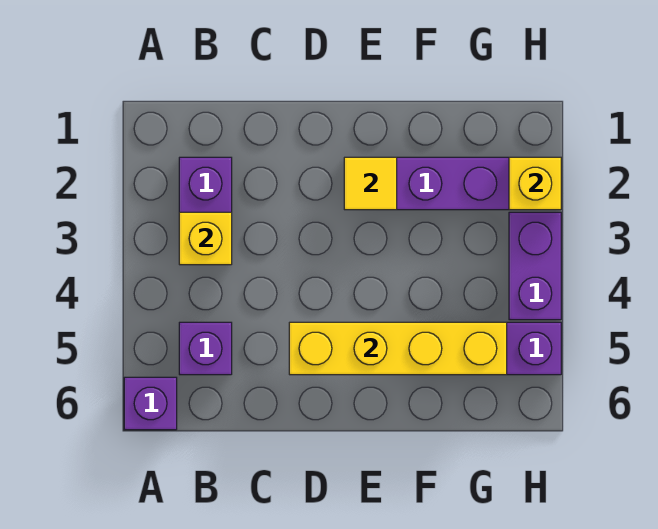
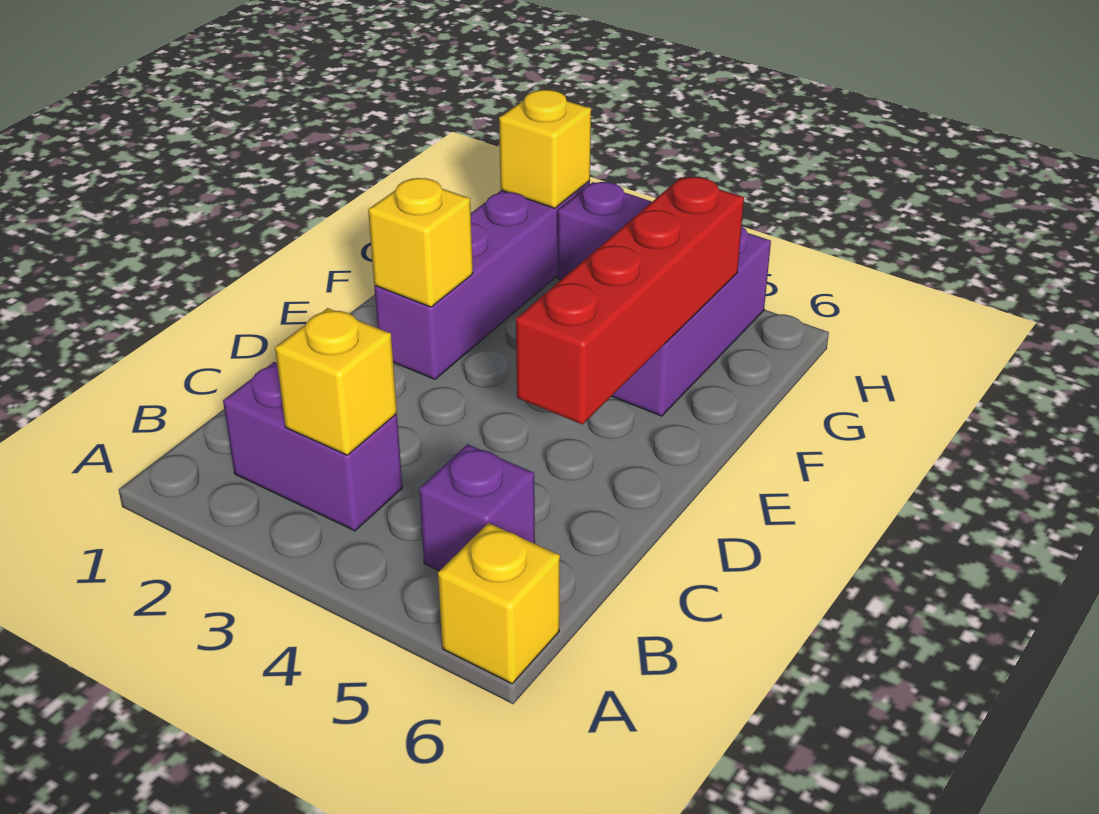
purple brick A6 level 1 -> yellow brick A6 level 1
yellow brick D5:G5 level 2 -> red brick D5:G5 level 2
yellow tile E2 level 2 -> yellow brick E2 level 2

